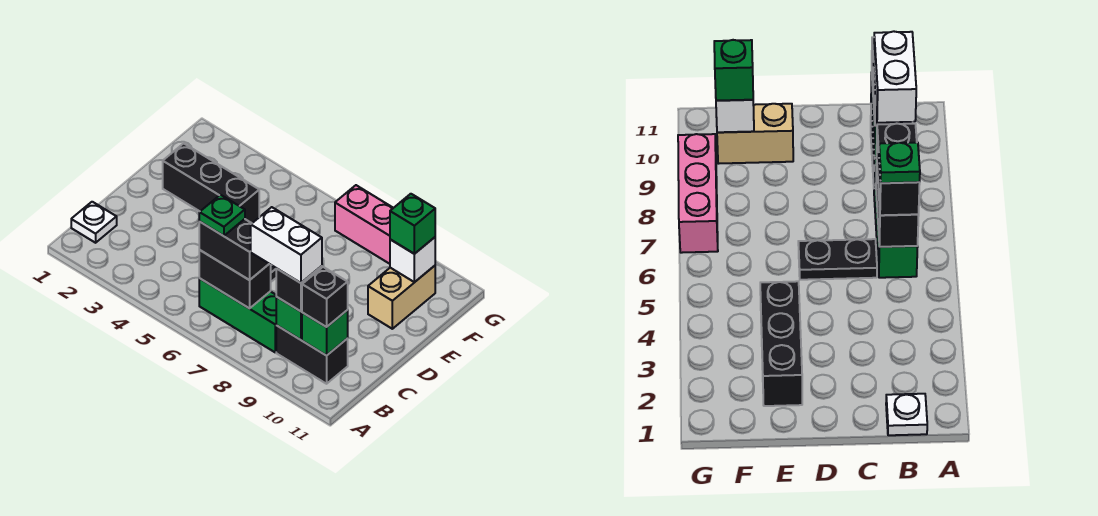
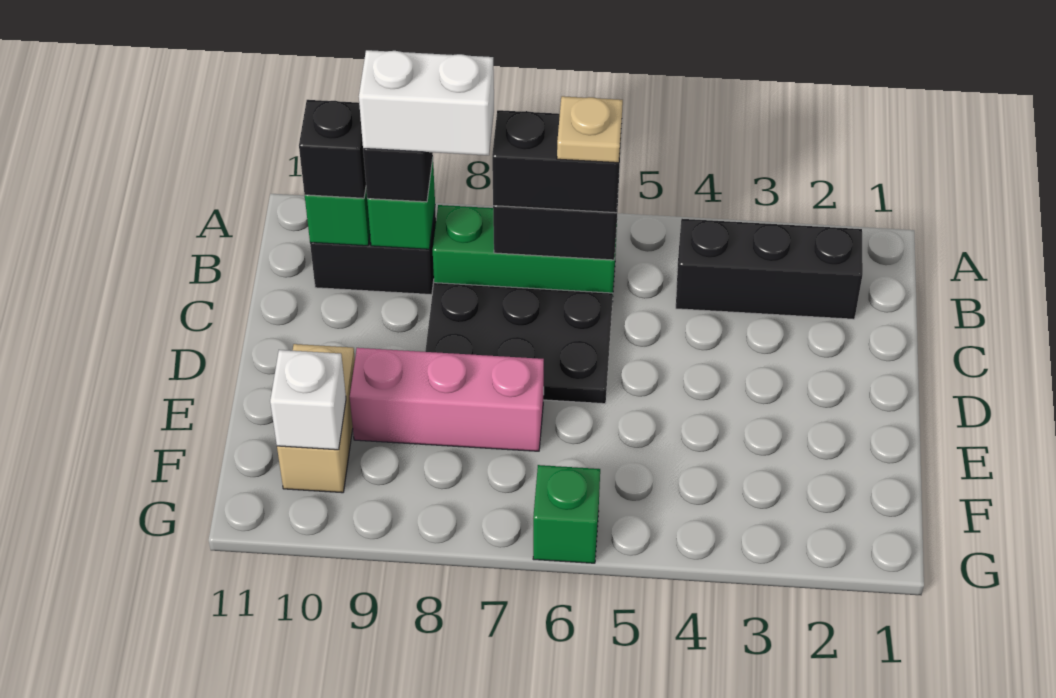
white plate B1 level 1 -> none
green plate B6 level 4 -> tan plate B6 level 4
black plate C6:D6 level 1 -> black plate C6:D8 level 1
black brick E2:E4 level 1 -> black brick B2:B4 level 1
green brick F10 level 3 -> green brick G6 level 1
pink brick G7:G9 level 1 -> pink brick E7:E9 level 1

